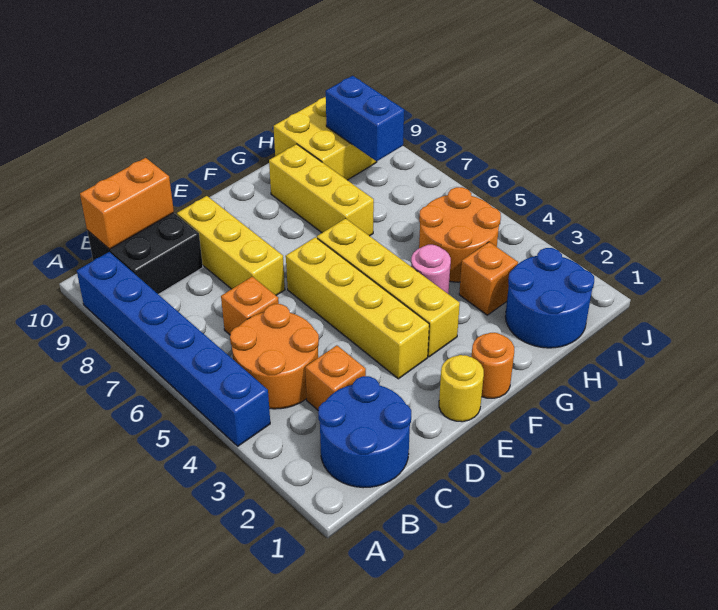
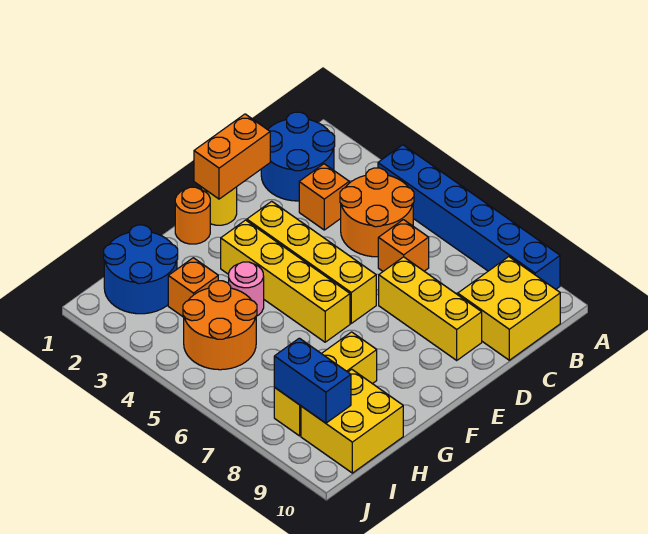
black brick B9:C10 level 1 -> yellow brick B9:C10 level 1
orange brick B10:C10 level 2 -> orange brick D1:E1 level 2
yellow brick G7:G9 level 1 -> yellow brick G8:I8 level 1

